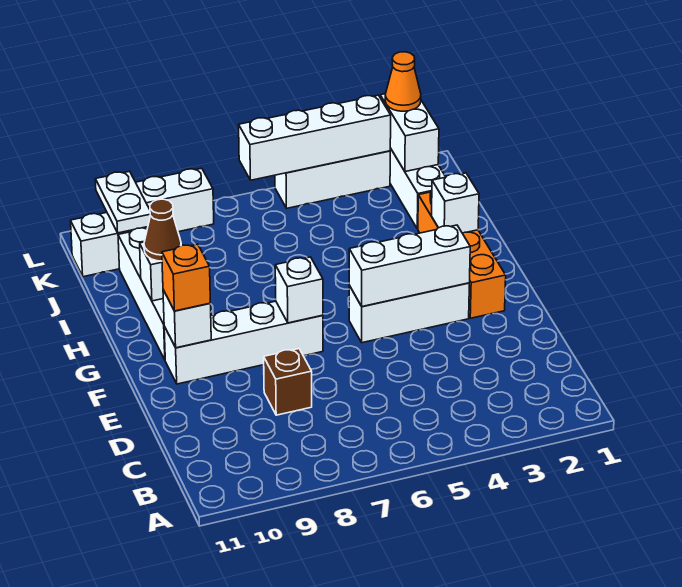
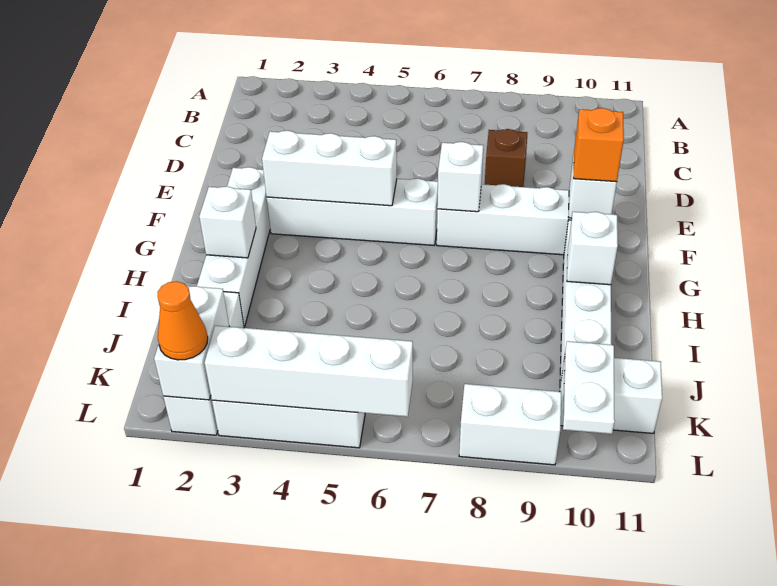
orange brick F2:I2 level 1 -> white brick F2:I2 level 1
white brick F3:F5 level 1 -> white brick F3:F6 level 1
brown cone H10 level 3 -> none

